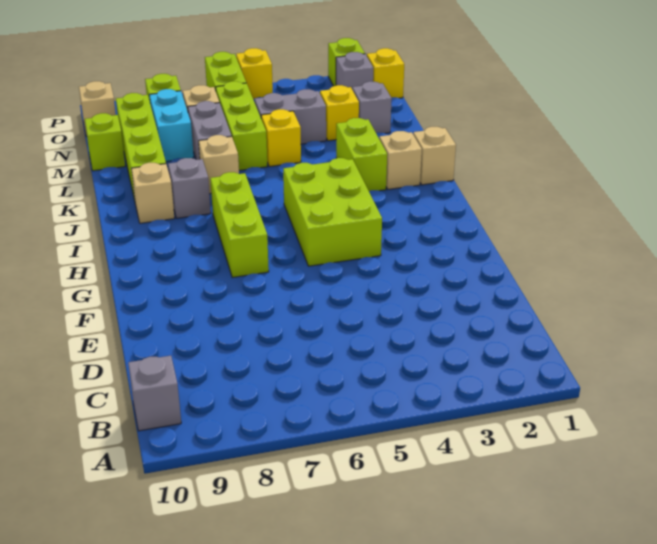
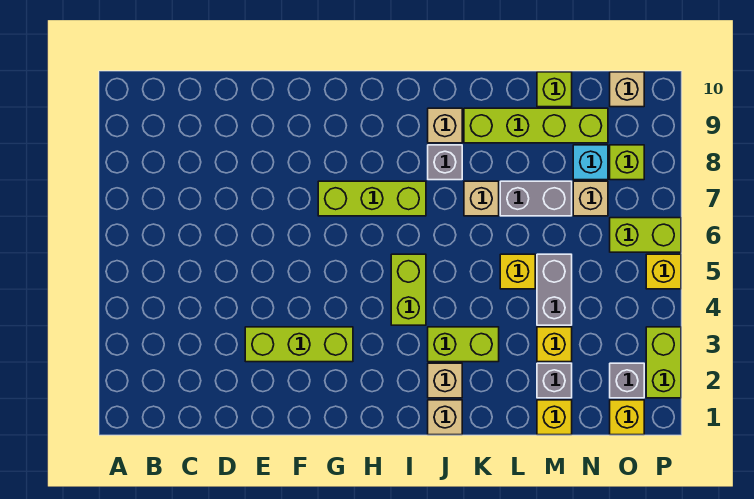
grey brick B10 level 1 -> none
lime brick G4:I5 level 1 -> lime brick I4:I5 level 1
lime brick L6:N6 level 1 -> lime brick E3:G3 level 1
none -> yellow brick M1 level 1
cyan brick M8:N8 level 1 -> cyan brick N8 level 1
lime brick P2 level 1 -> lime brick P2:P3 level 1

